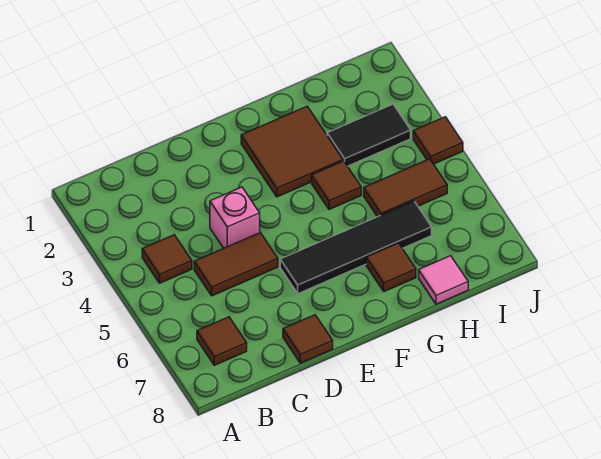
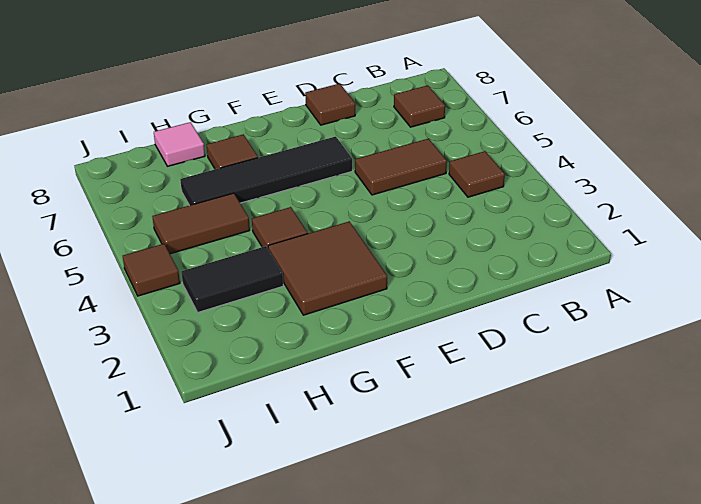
pink brick D4 level 1 -> none

